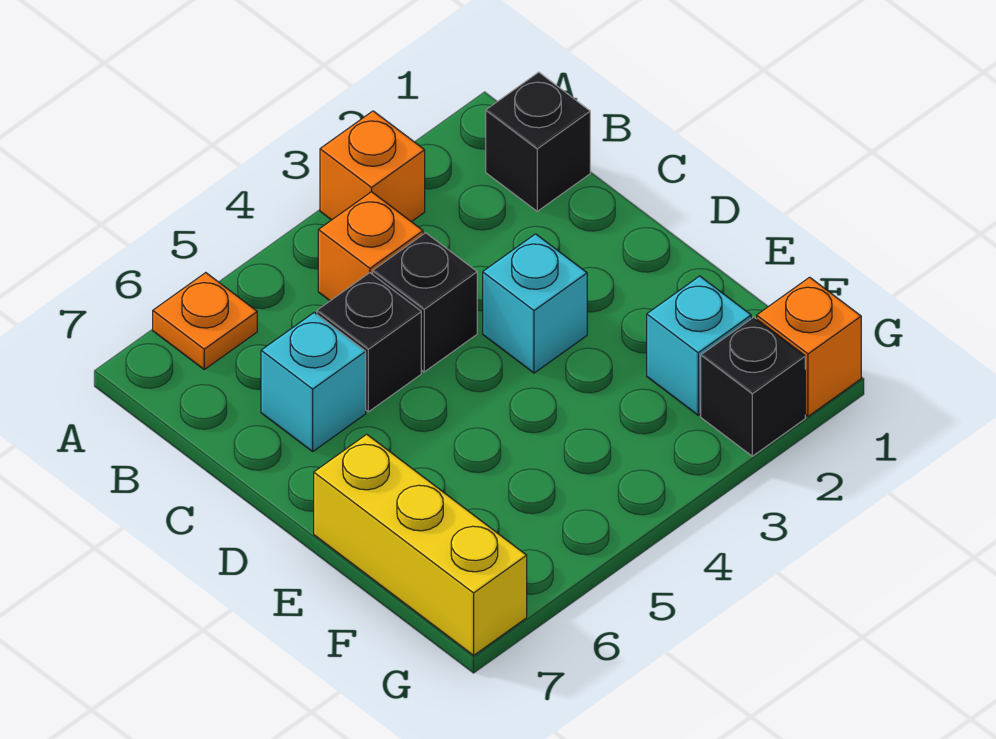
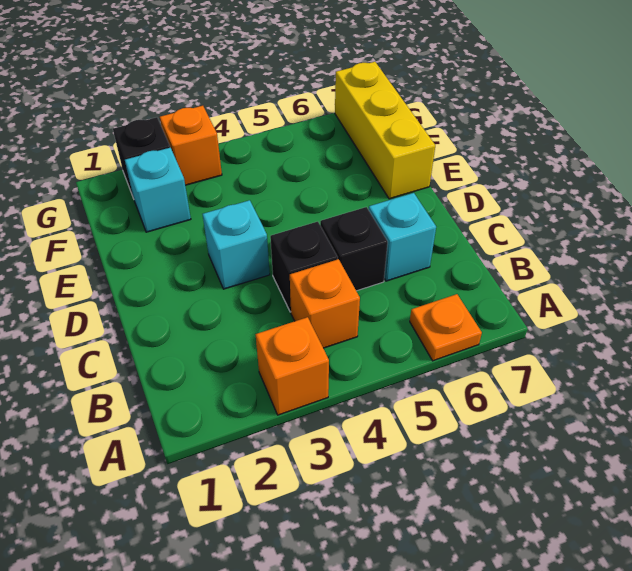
black brick B1 level 1 -> none
orange brick G1 level 1 -> orange brick G3 level 1

